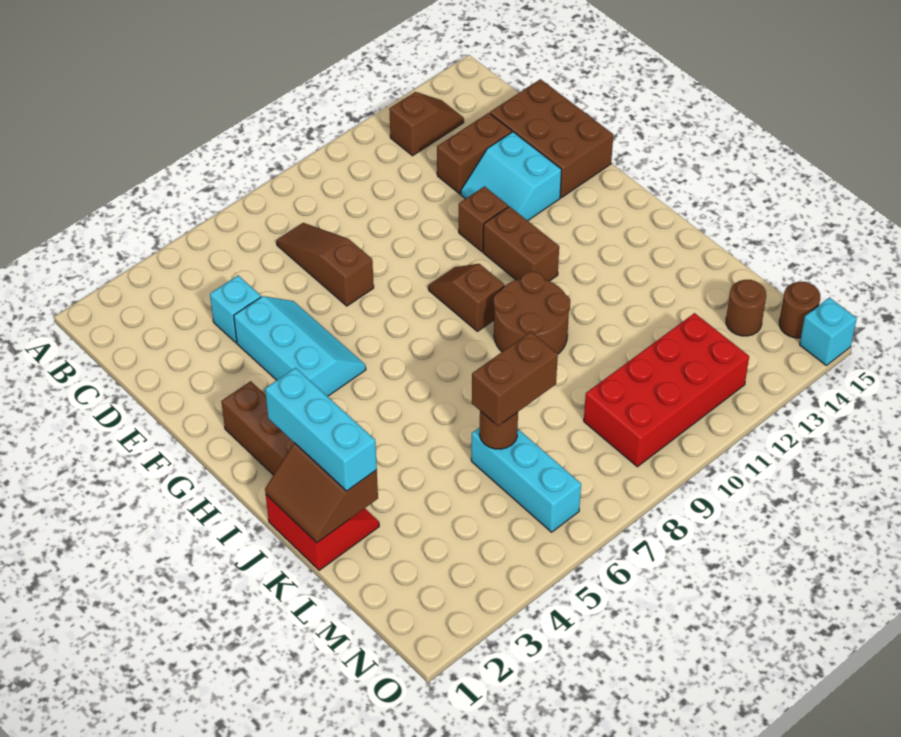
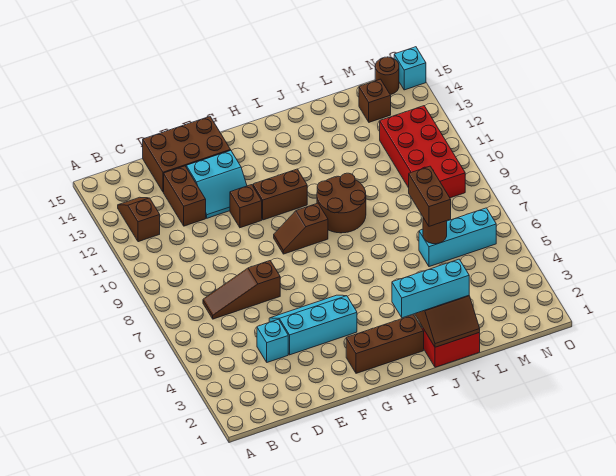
brown round brick M14 level 1 -> brown brick M14 level 1

